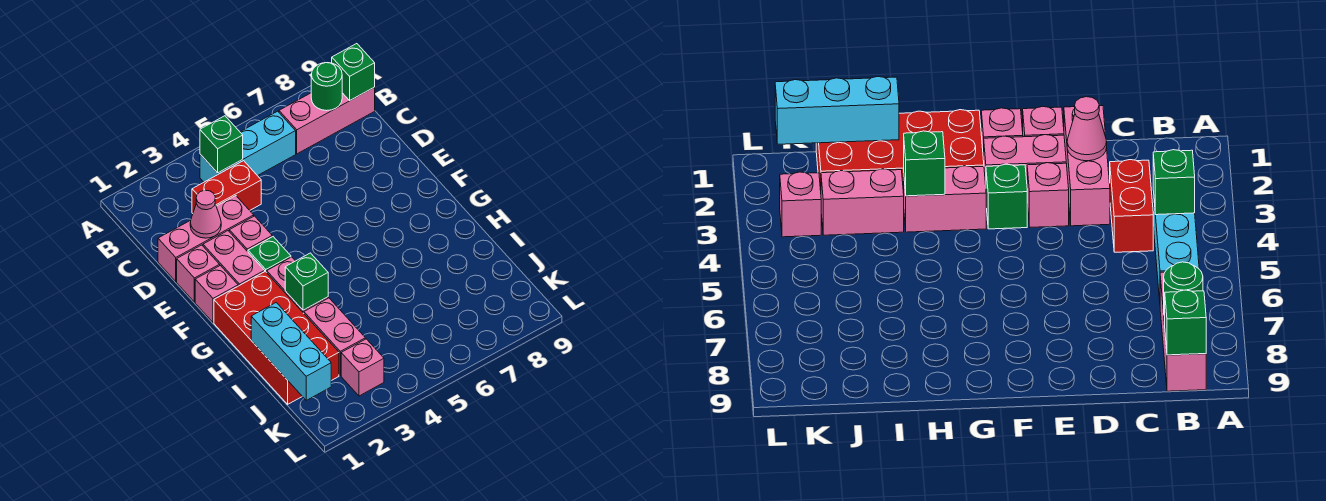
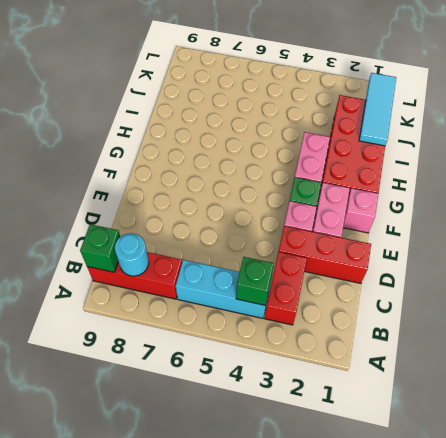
pink brick B7:B9 level 1 -> red brick B7:B9 level 1
green round brick B8 level 2 -> cyan round brick B8 level 2
red brick C3:C4 level 1 -> red brick B3:C3 level 1
pink brick D1:D3 level 1 -> red brick D1:D3 level 1
pink cone D2 level 2 -> none
pink brick E1 level 1 -> none
green brick H3 level 2 -> none
cyan brick I1:K1 level 2 -> cyan tile I1:K1 level 2
pink brick I3:J3 level 1 -> none
pink brick K3 level 1 -> none

